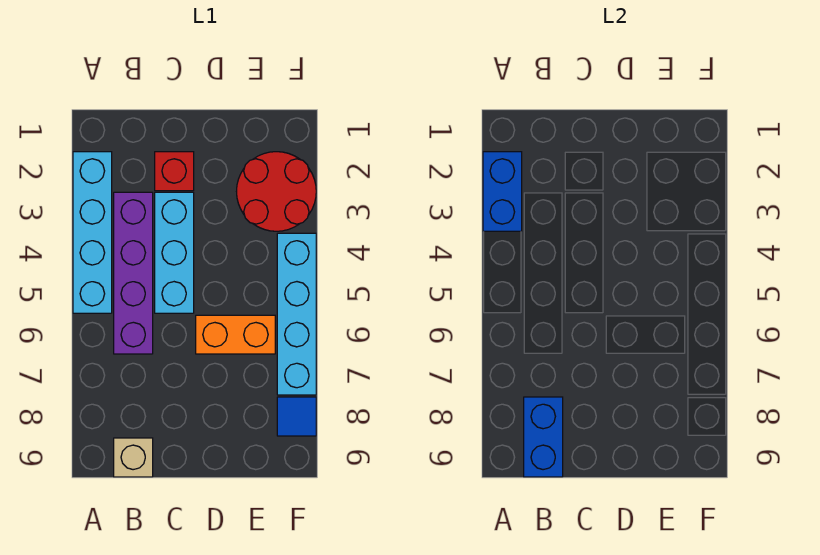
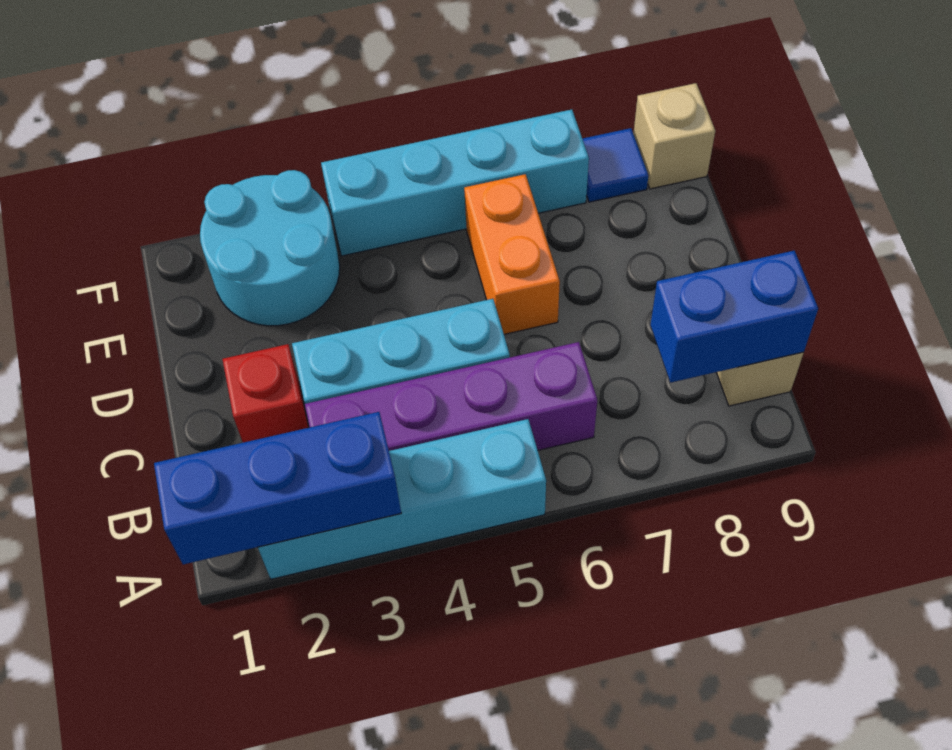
blue brick A2:A3 level 2 -> blue brick A1:A3 level 2
red round brick E2:F3 level 1 -> cyan round brick E2:F3 level 1
none -> tan brick F9 level 1

